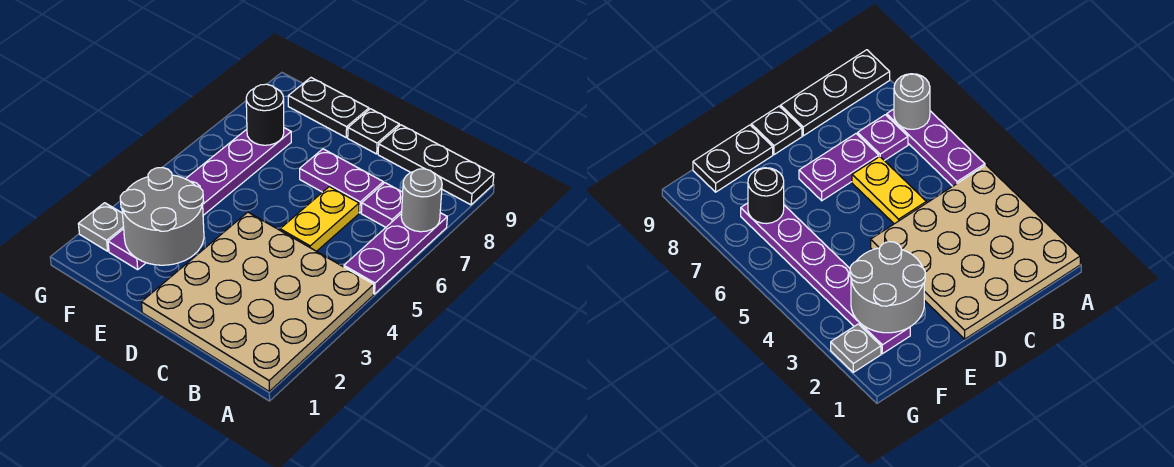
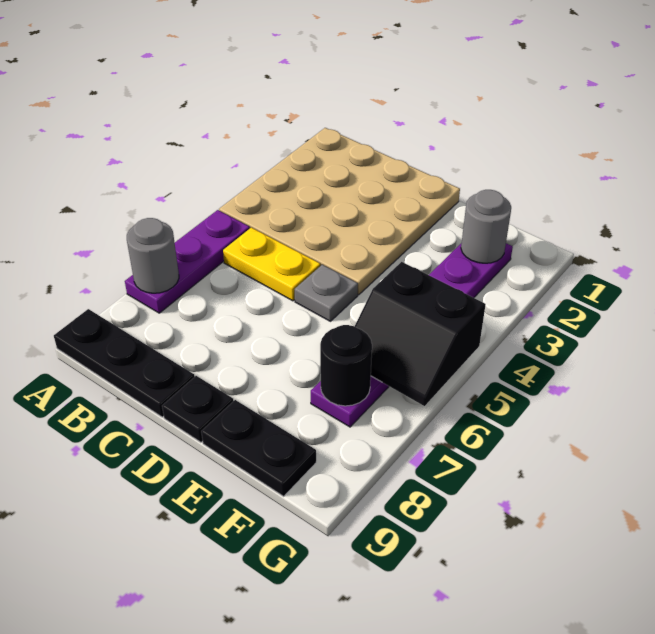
purple plate B7 level 1 -> none
yellow plate C5:C6 level 1 -> yellow plate B5:C5 level 1
purple plate C7:D7 level 1 -> none
grey round brick E2:F3 level 2 -> grey round brick F2 level 2
none -> black slope F5:G6 level 2 top 5
grey plate G2 level 1 -> grey plate D5 level 1

